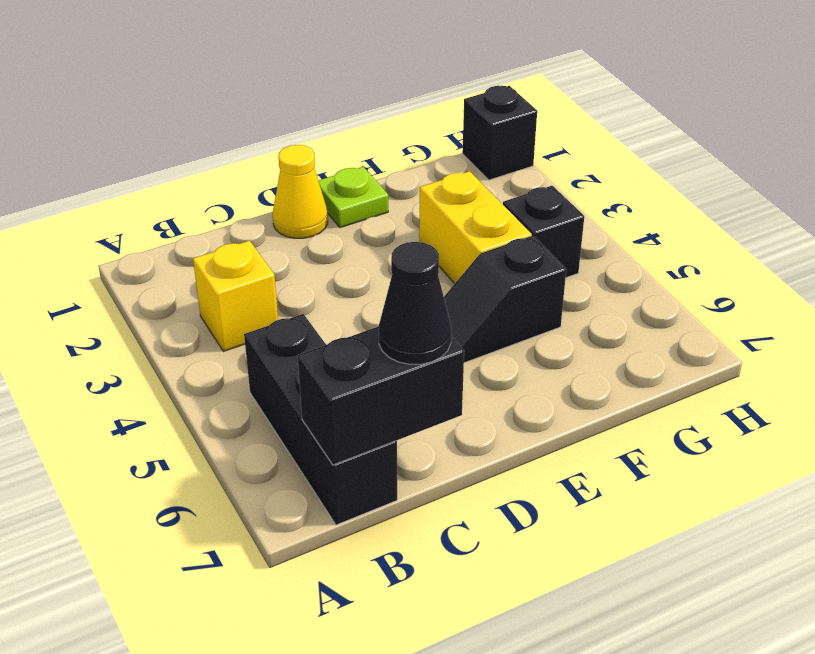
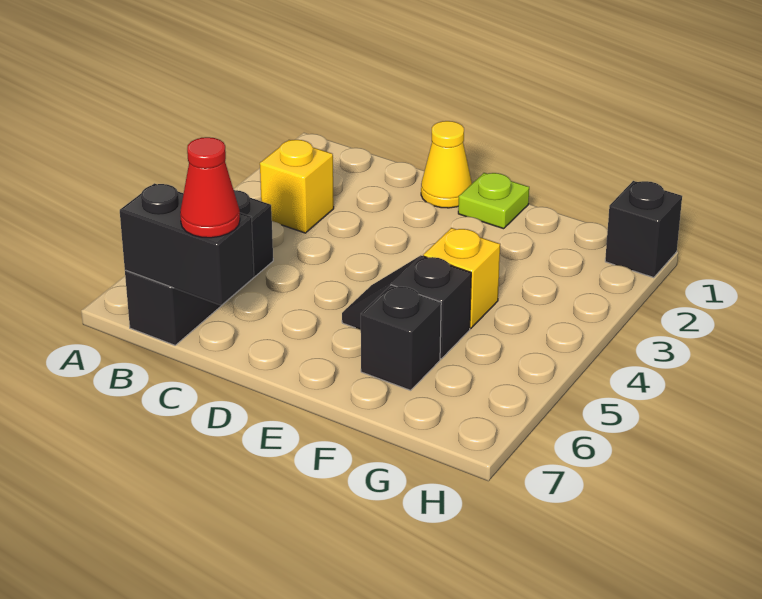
black cone C7 level 3 -> red cone C7 level 3
yellow brick F3:F4 level 1 -> yellow brick F4 level 1
black brick G4 level 1 -> black brick F6 level 1

